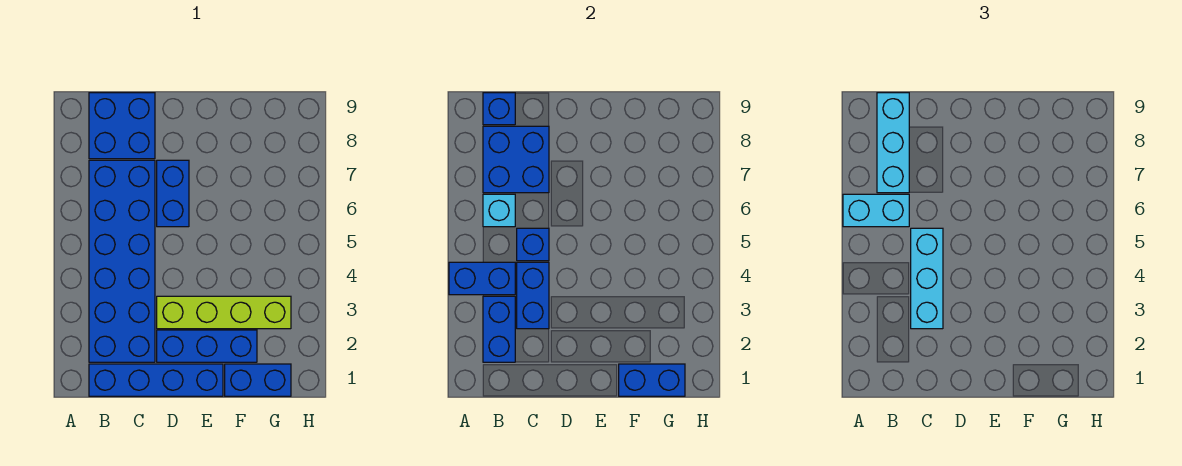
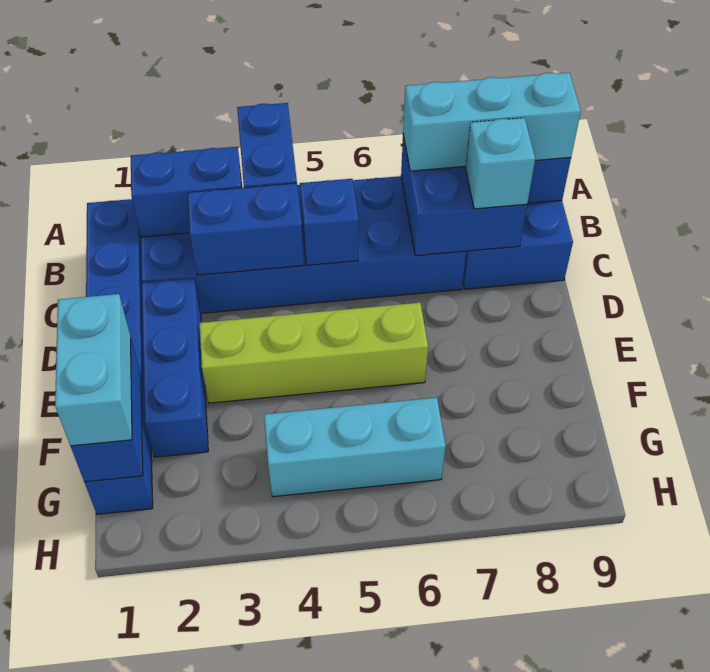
cyan brick A6:B6 level 3 -> cyan brick F1:G1 level 3
cyan brick B6 level 2 -> cyan brick C8 level 3
cyan brick C3:C5 level 3 -> cyan brick G4:G6 level 1
lime brick D3:G3 level 1 -> lime brick E3:E6 level 1
blue brick D6:D7 level 1 -> none

